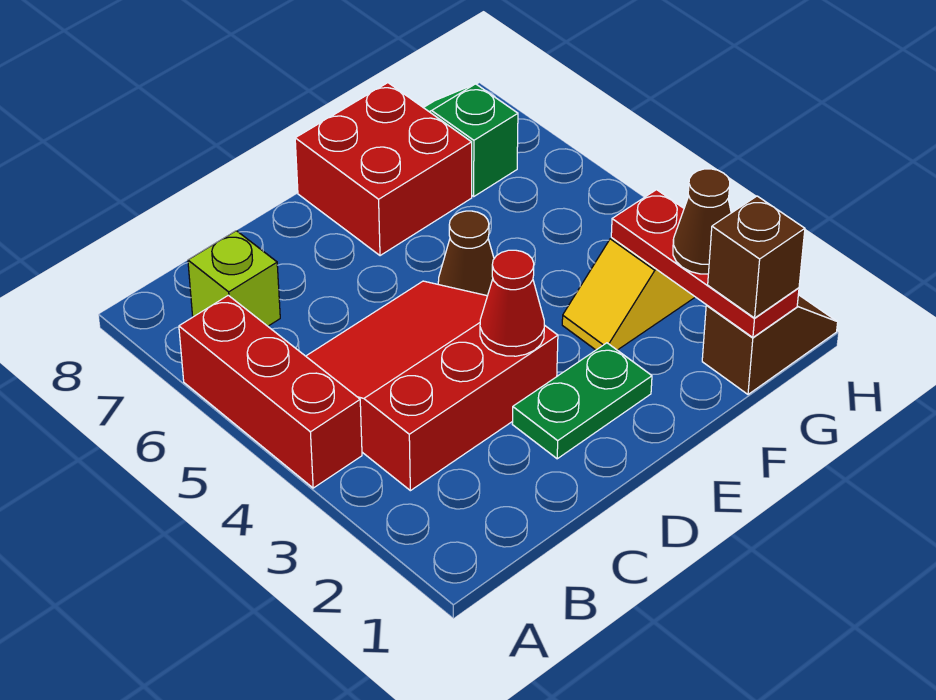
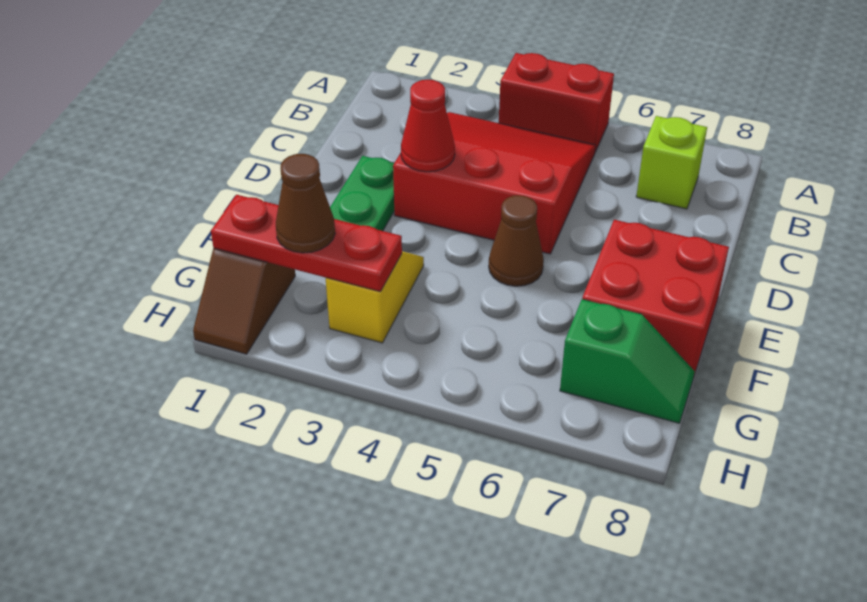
red brick A4:A6 level 1 -> red brick A4:A5 level 1
red slope B3:D5 level 1 top 3 -> red slope B3:D5 level 1 top D
brown brick G1 level 3 -> none

